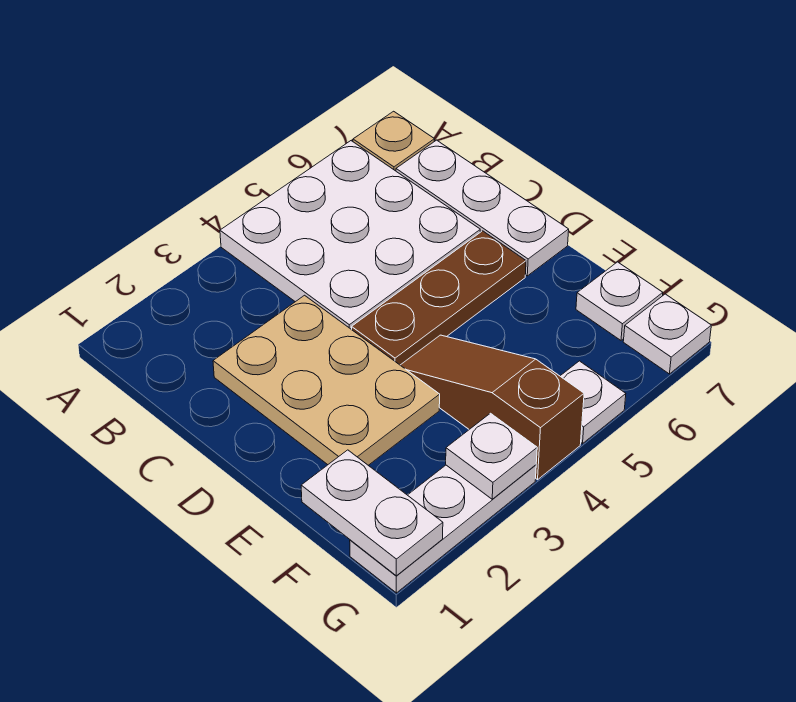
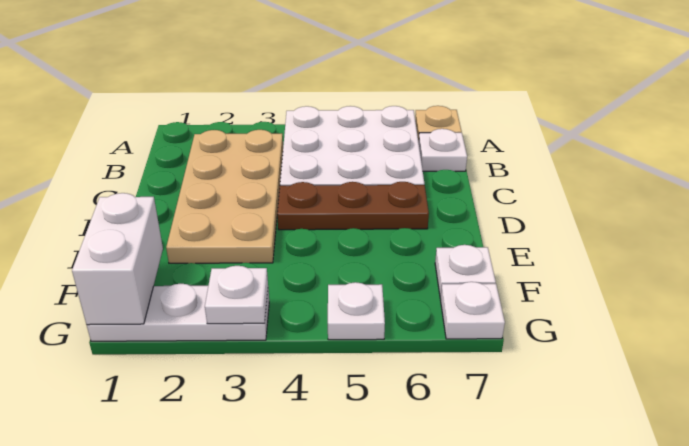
white plate B7:D7 level 1 -> white plate B7 level 1
tan plate C2:E3 level 1 -> tan plate B2:E3 level 1
brown slope E4:G4 level 1 top G -> none
white plate F1:G1 level 2 -> white brick F1:G1 level 2

